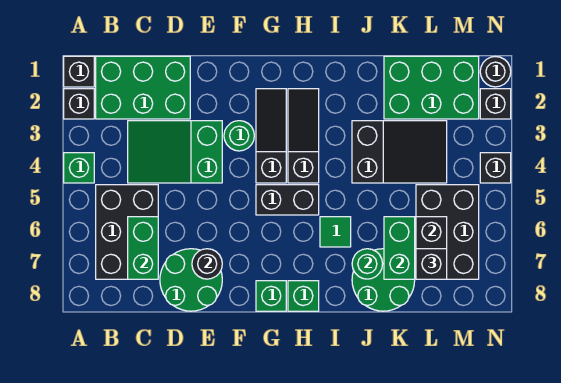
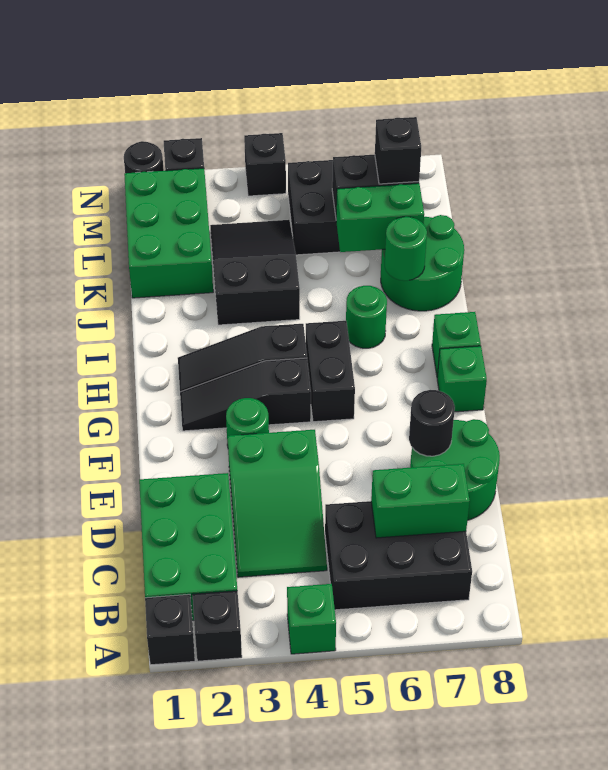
green tile I6 level 1 -> green round brick I6 level 1

